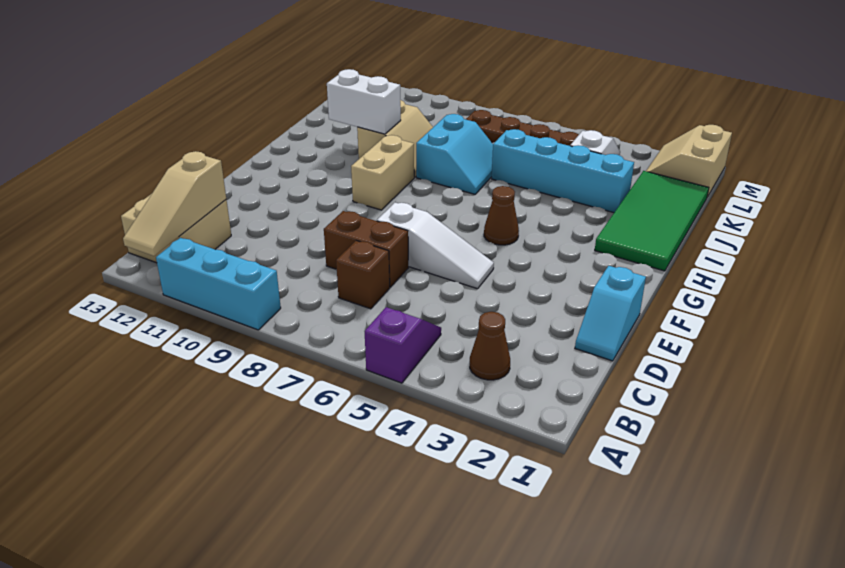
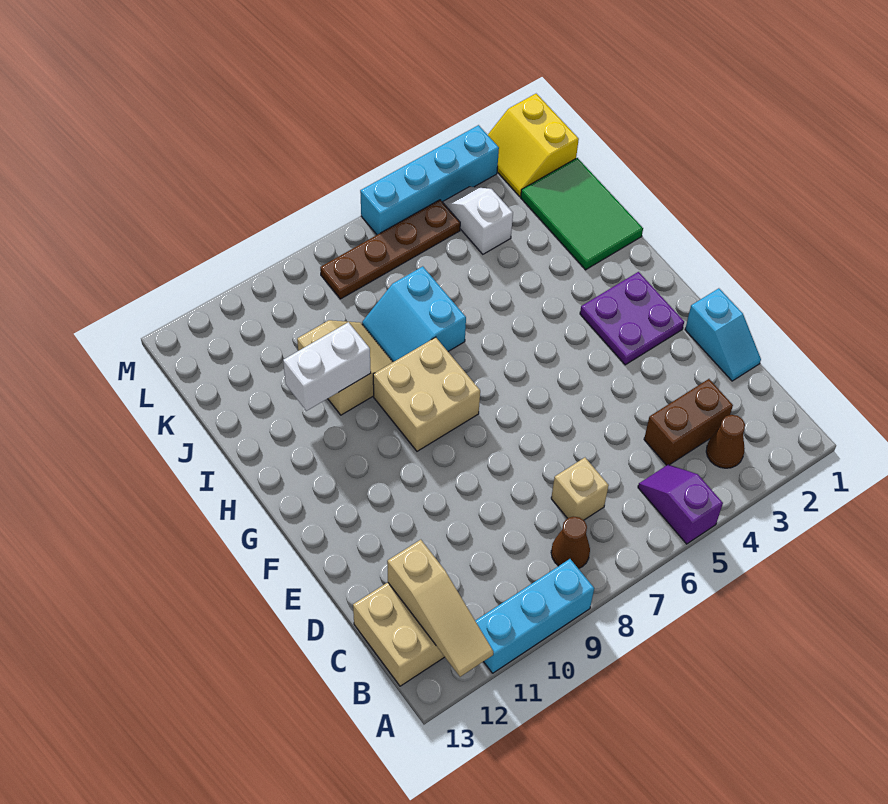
brown brick C7 level 1 -> tan brick C7 level 1
brown brick D7:D8 level 1 -> brown brick C3:C4 level 1
white slope E5:E7 level 1 top 7 -> none
none -> purple plate F2:G3 level 1
brown cone G5 level 1 -> brown cone B8 level 1
tan brick G9:H9 level 1 -> tan brick G8:H9 level 1
green tile H1:K2 level 1 -> green tile I1:K2 level 1
cyan slope I7:J8 level 1 top 8 -> cyan slope I7:J8 level 1 top 7
cyan brick J3:J6 level 1 -> cyan brick M3:M6 level 1
tan slope L1:M2 level 1 top 1 -> yellow slope L1:M2 level 1 top 1

